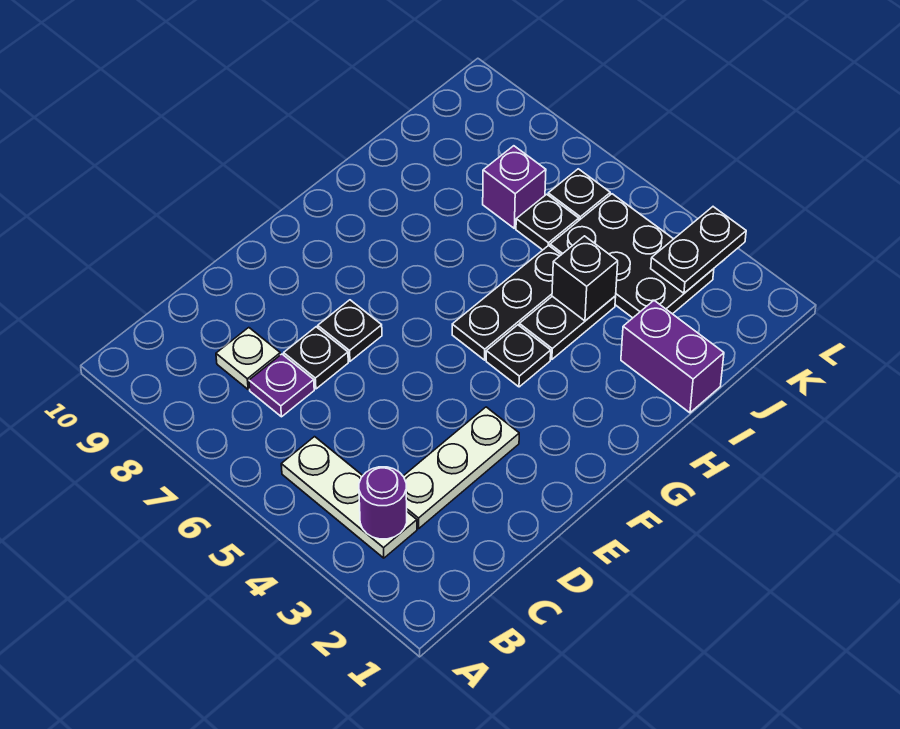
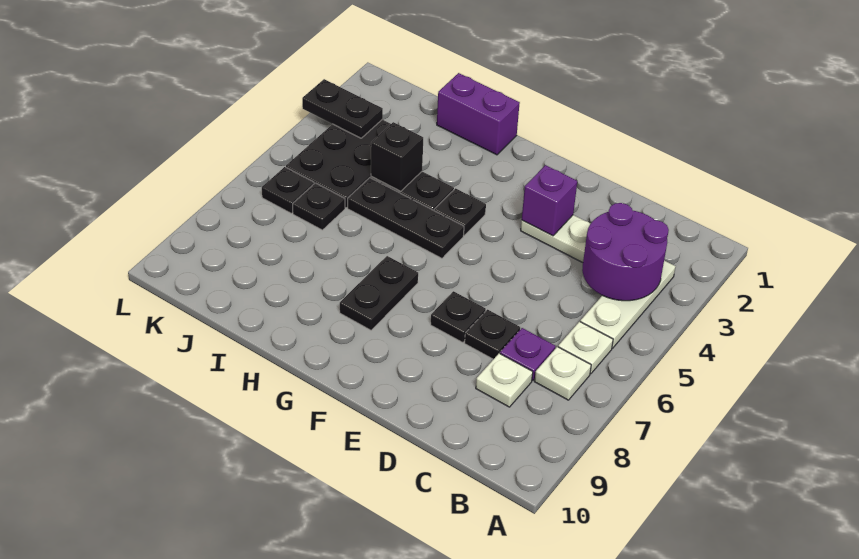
purple round brick B3 level 2 -> purple round brick B3:C4 level 2
none -> white plate B6 level 1
none -> white plate B7 level 1
none -> black plate G7:G8 level 1
purple brick I1:I2 level 1 -> purple brick H1:I1 level 1
purple brick J7 level 1 -> purple brick E3 level 2

